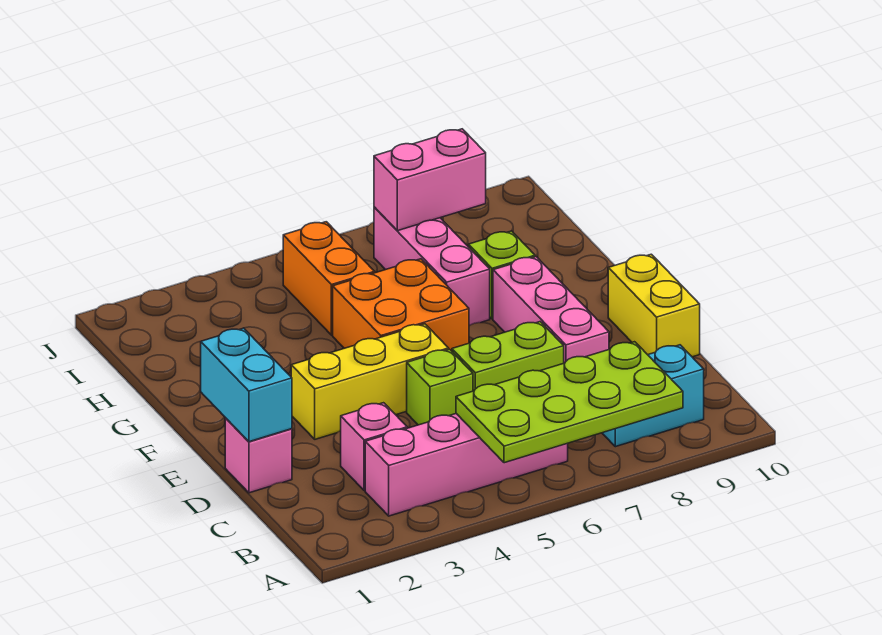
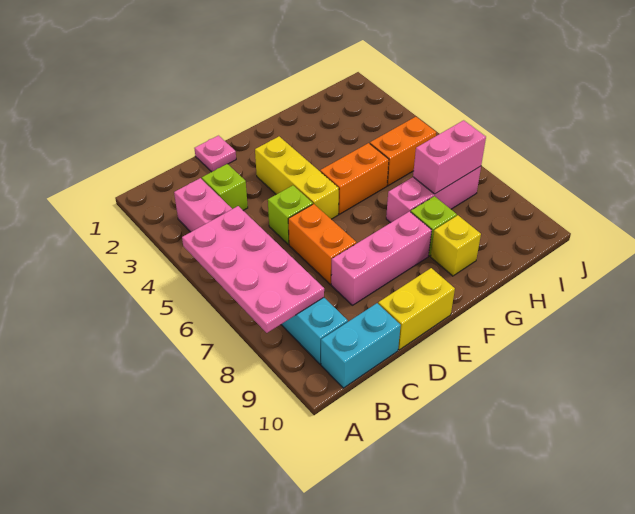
lime plate A5:B8 level 2 -> pink plate A5:B8 level 2
pink brick C3 level 1 -> lime brick C3 level 1
pink brick D1 level 1 -> pink plate D1 level 1
cyan brick D1:E1 level 2 -> cyan brick B10:C10 level 1
lime brick D6:D7 level 1 -> orange brick D6:D7 level 1
orange brick F5:G6 level 1 -> orange brick F5:G5 level 1
none -> yellow brick G9 level 1
pink brick I7:I8 level 2 -> pink brick H7:I7 level 2

